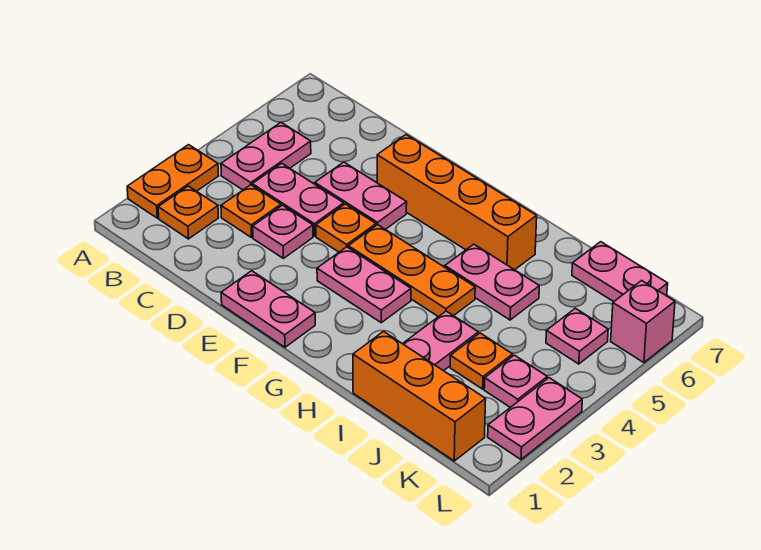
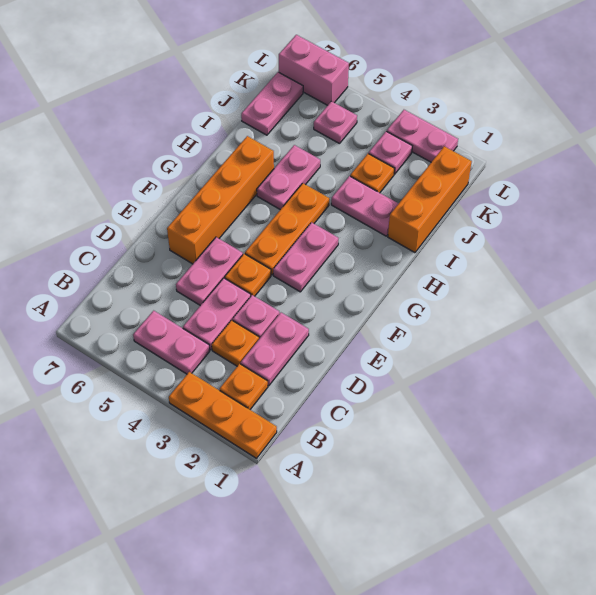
orange plate A2:A3 level 1 -> orange plate A1:A3 level 1
pink plate E1:F1 level 1 -> pink plate C2:D2 level 1
pink brick L6 level 1 -> pink brick L6:L7 level 1

